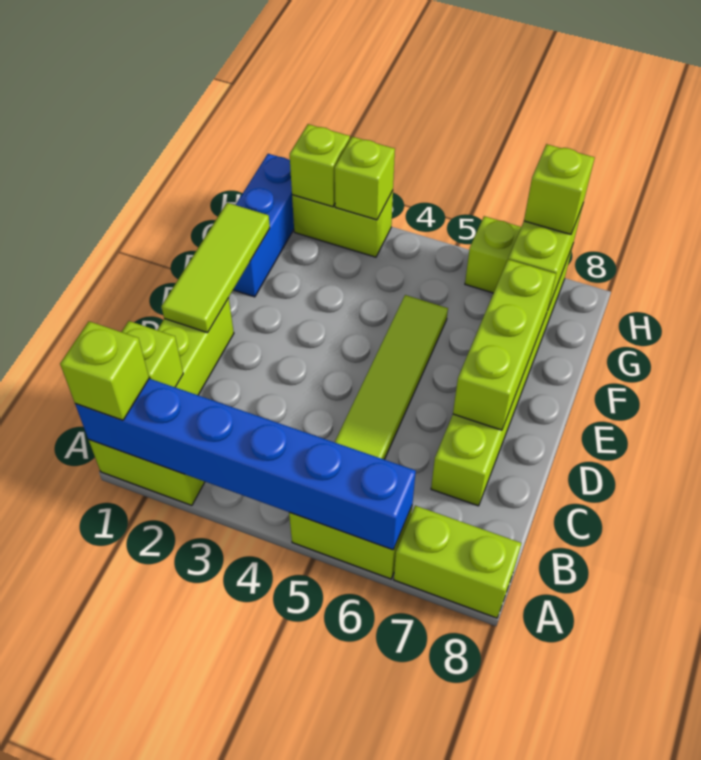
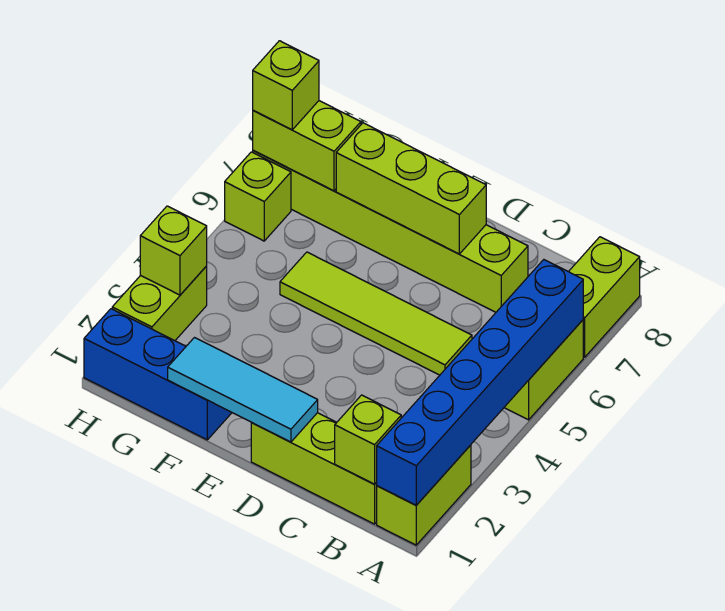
lime brick A1 level 3 -> none
lime tile D1:F1 level 2 -> cyan tile D1:F1 level 2
lime brick H2 level 2 -> none

